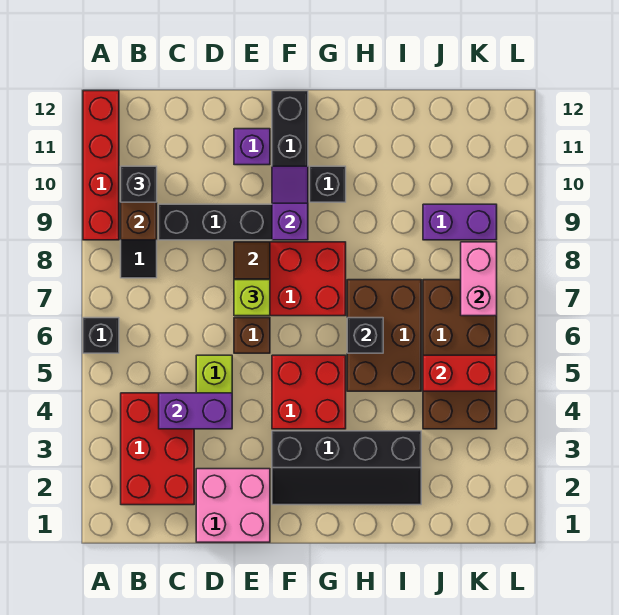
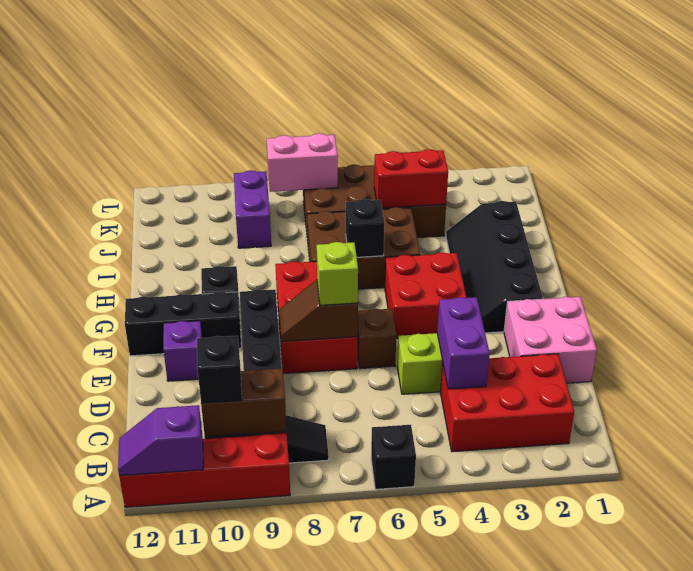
black slope F2:I3 level 1 top 3 -> black slope F2:I3 level 1 top 2
purple slope F9:F10 level 2 top 9 -> purple slope A11:A12 level 2 top 11
red brick J5:K5 level 2 -> red brick J4:J5 level 2

